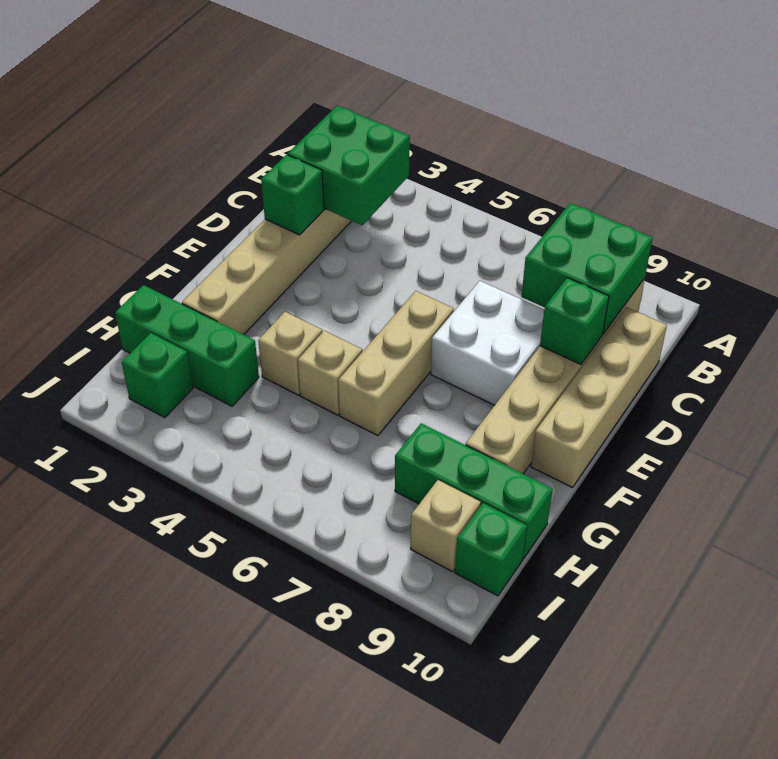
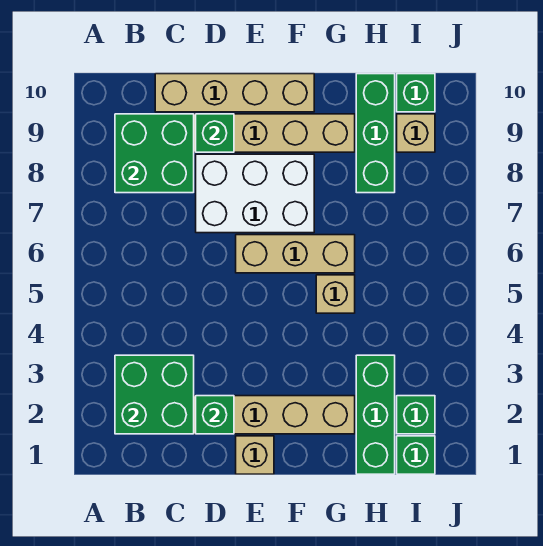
white brick D7:E8 level 1 -> white brick D7:F8 level 1
tan brick G4 level 1 -> tan brick E1 level 1
none -> green brick I1 level 1

